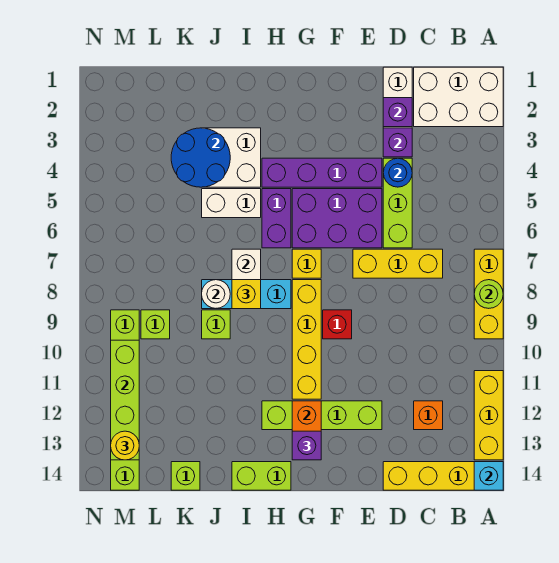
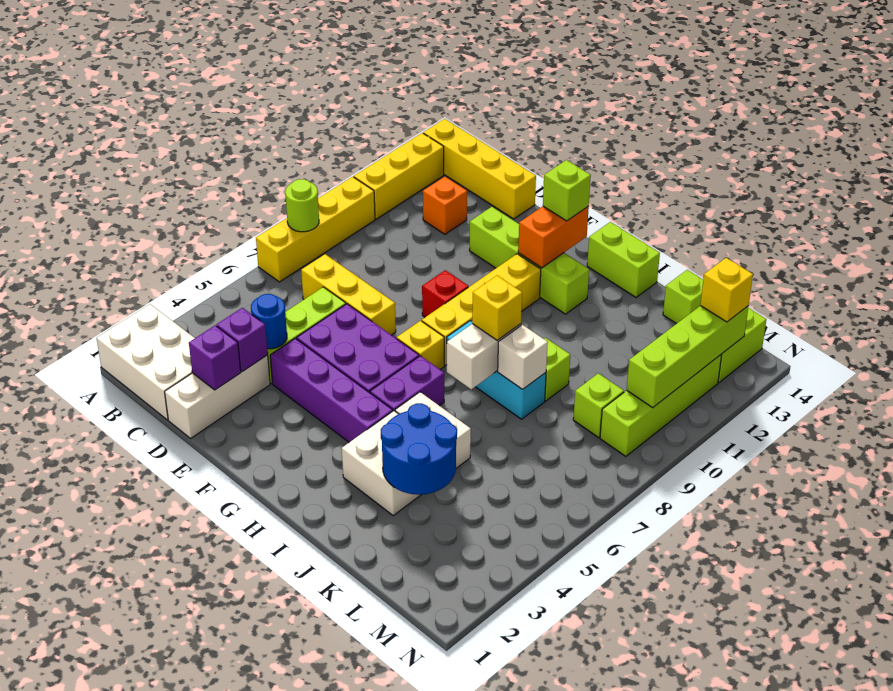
yellow brick A7:A9 level 1 -> yellow brick A7:A10 level 1
cyan brick A14 level 2 -> none
purple brick G13 level 3 -> lime brick G13 level 3
white round brick J8 level 2 -> white brick J8 level 2
yellow round brick M13 level 3 -> yellow brick M13 level 3

